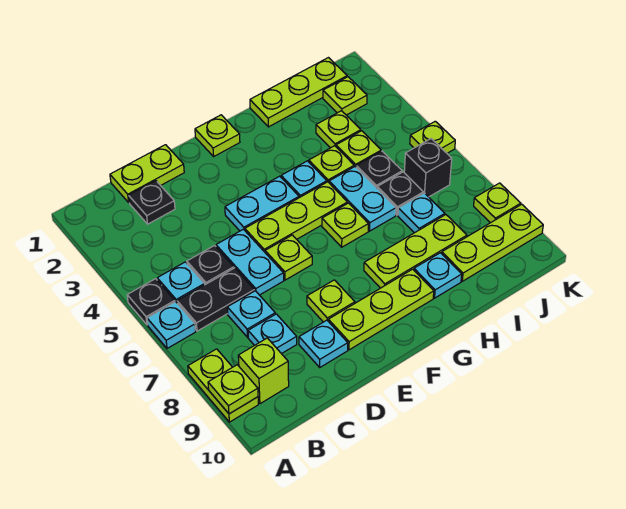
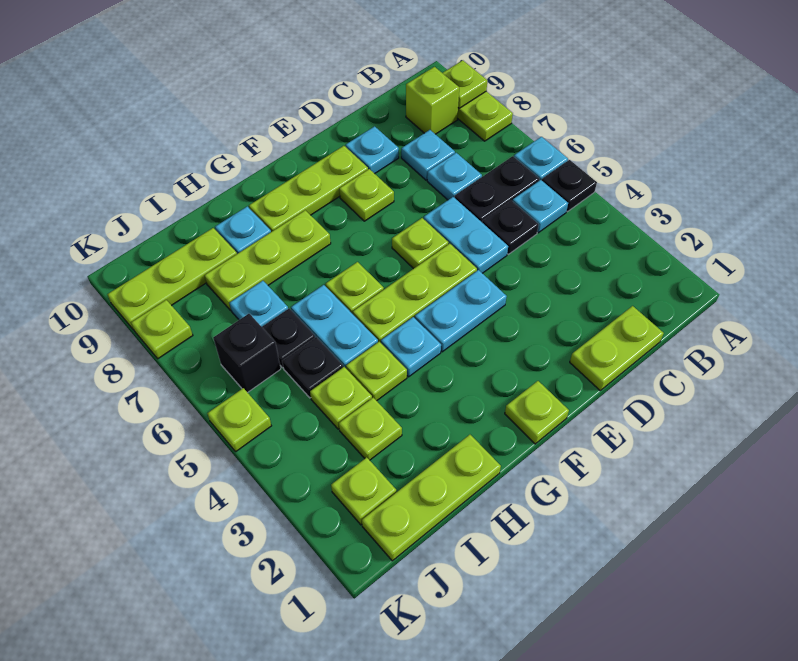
black plate C2 level 1 -> none

